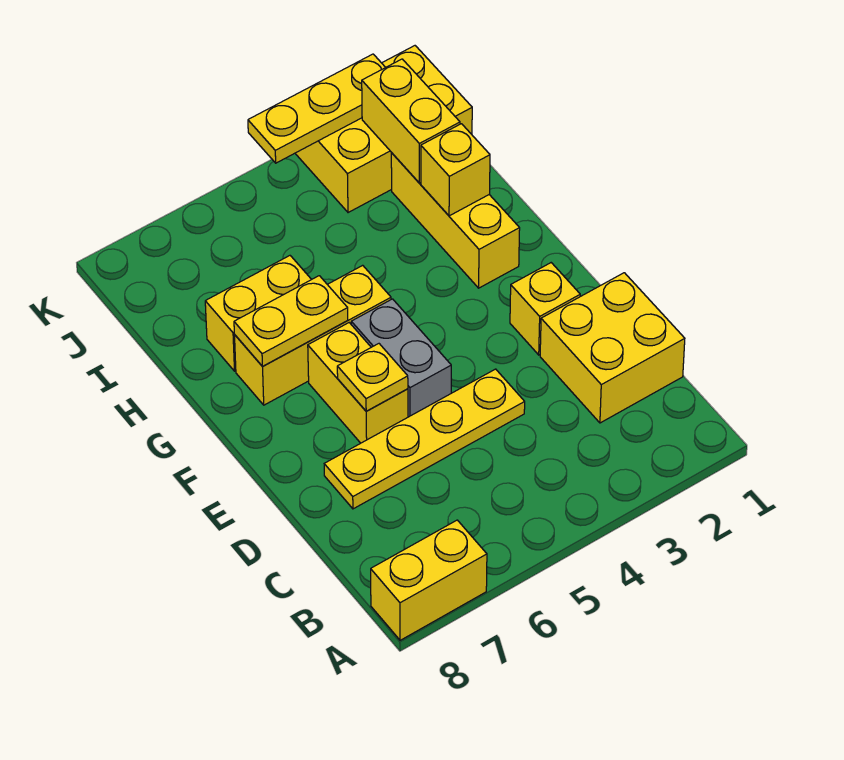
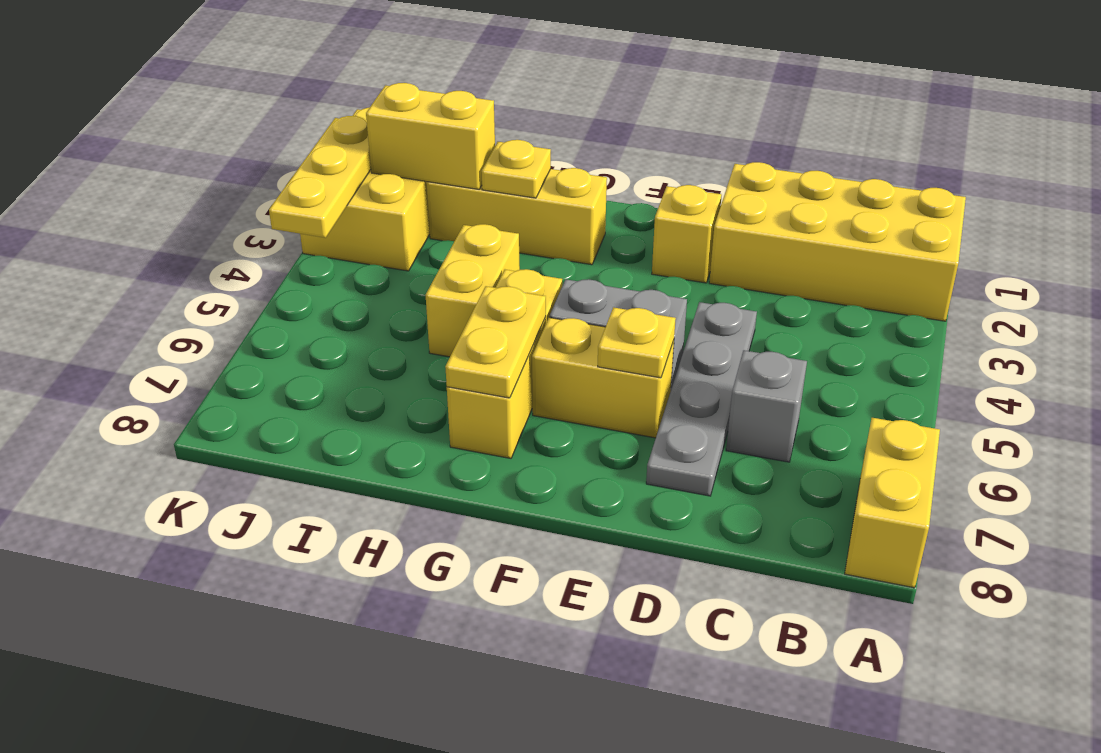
yellow brick C1:D2 level 1 -> yellow brick A1:D2 level 1
none -> grey brick C6 level 1
yellow plate D4:D7 level 1 -> grey plate D4:D7 level 1
yellow brick H2 level 2 -> yellow plate H2 level 2
yellow brick H6:H7 level 1 -> yellow brick H4:H5 level 1

